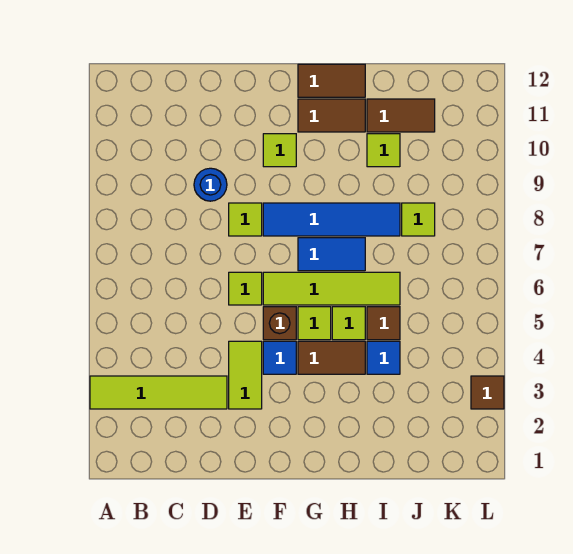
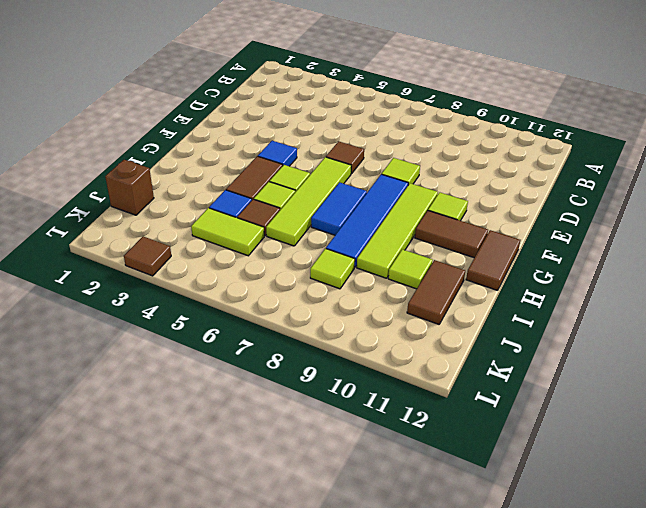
lime tile A3:D3 level 1 -> lime tile F9:I9 level 1
blue round brick D9 level 1 -> none
lime tile E3:E4 level 1 -> lime tile J4:J5 level 1
lime tile E6 level 1 -> brown tile E6 level 1
brown brick F5 level 1 -> brown brick J1 level 1
brown tile G11:H11 level 1 -> brown tile G10:G11 level 1

